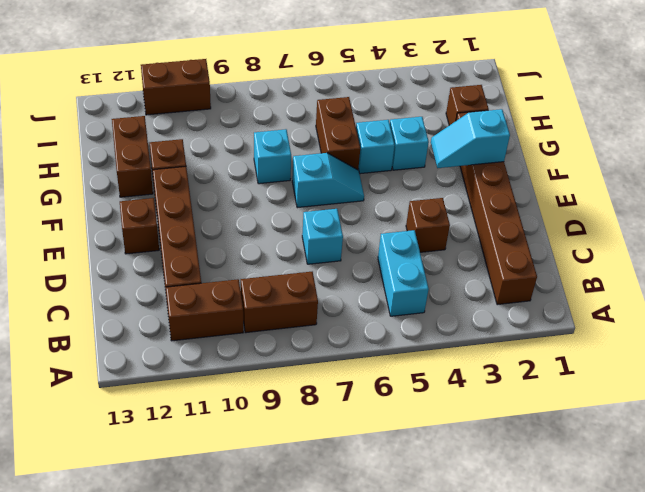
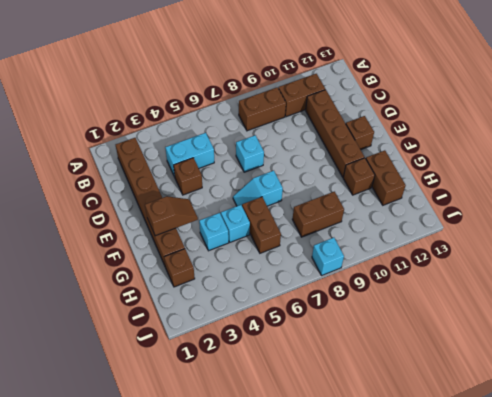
cyan brick B5:C5 level 1 -> cyan brick C4:C5 level 1
cyan slope F2:F3 level 2 top 2 -> brown slope F2:F3 level 2 top 2
cyan brick G8 level 1 -> cyan brick J8 level 1
brown brick J10:J11 level 1 -> brown brick H8:H9 level 1

